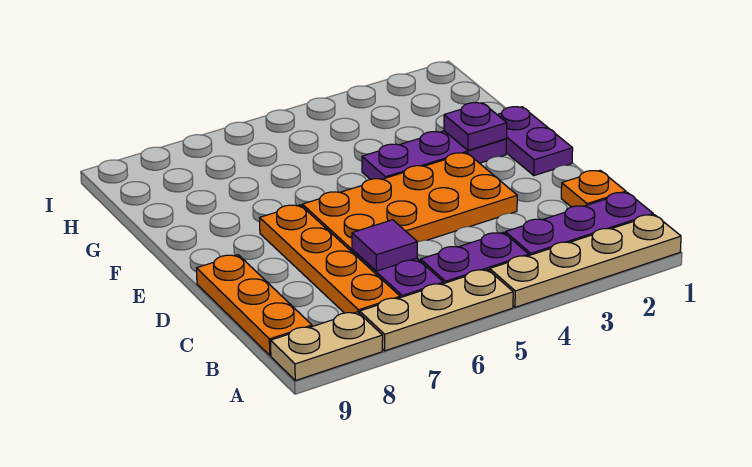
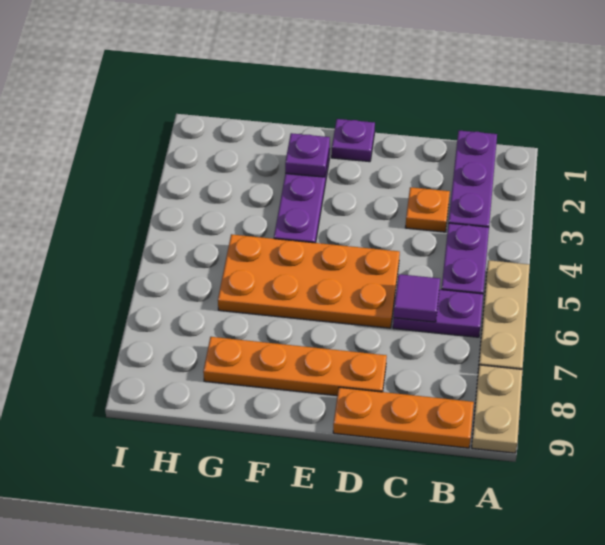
tan plate A1:A4 level 1 -> none
orange plate B7:E7 level 1 -> orange plate D8:G8 level 1
orange plate C1 level 1 -> orange plate C3 level 1
orange plate D3:E6 level 1 -> orange plate D5:G6 level 1
purple plate E1:F1 level 1 -> purple plate E1 level 1

